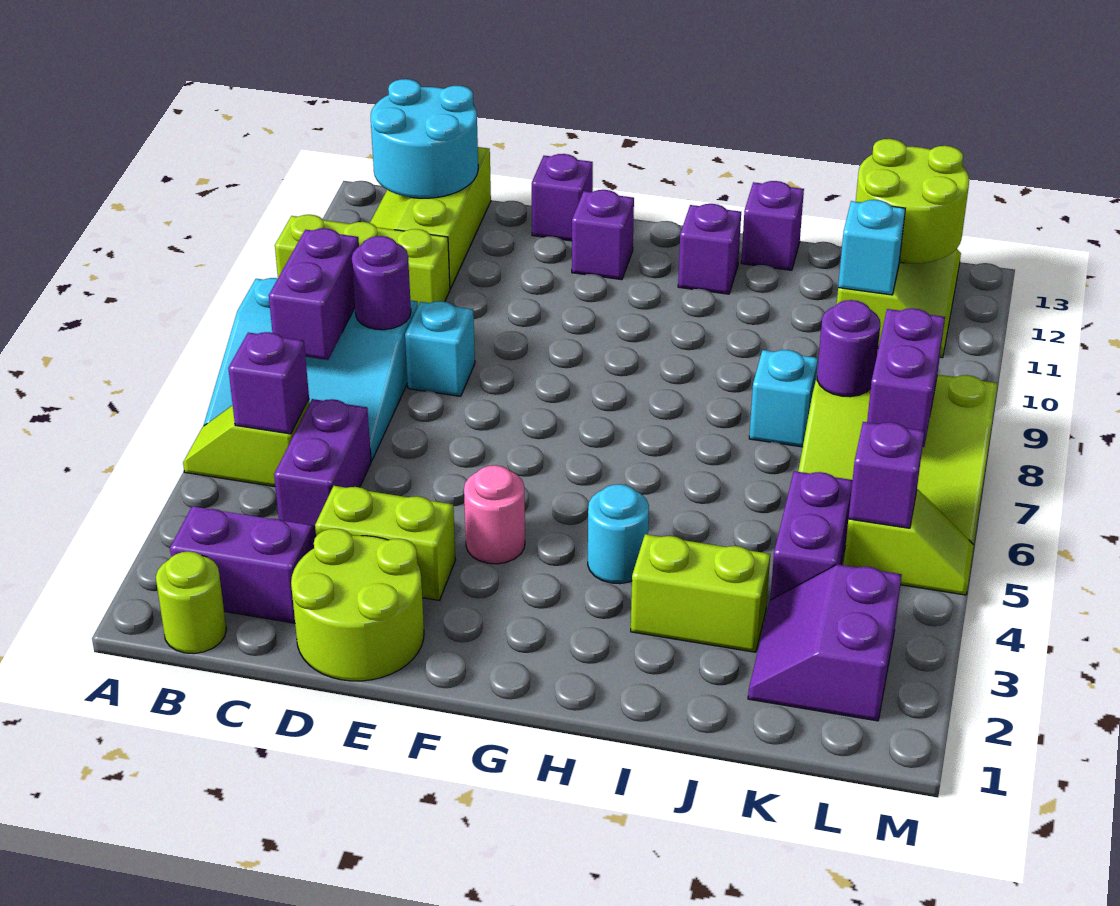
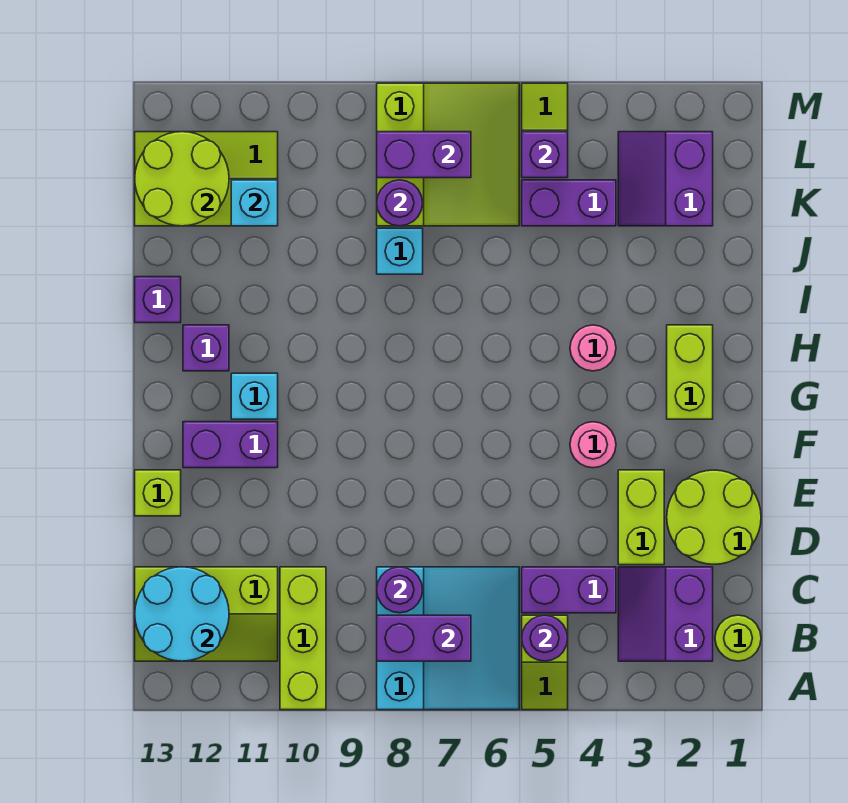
purple brick B5 level 2 -> purple round brick B5 level 2
cyan brick D8 level 1 -> cyan brick G11 level 1
purple brick E13 level 1 -> lime brick E13 level 1
purple brick F12 level 1 -> purple brick F11:F12 level 1
cyan round brick H4 level 1 -> pink round brick H4 level 1
lime brick I3:J3 level 1 -> lime brick G2:H2 level 1
purple slope K2:L3 level 1 top L -> purple slope K2:L3 level 1 top 2

